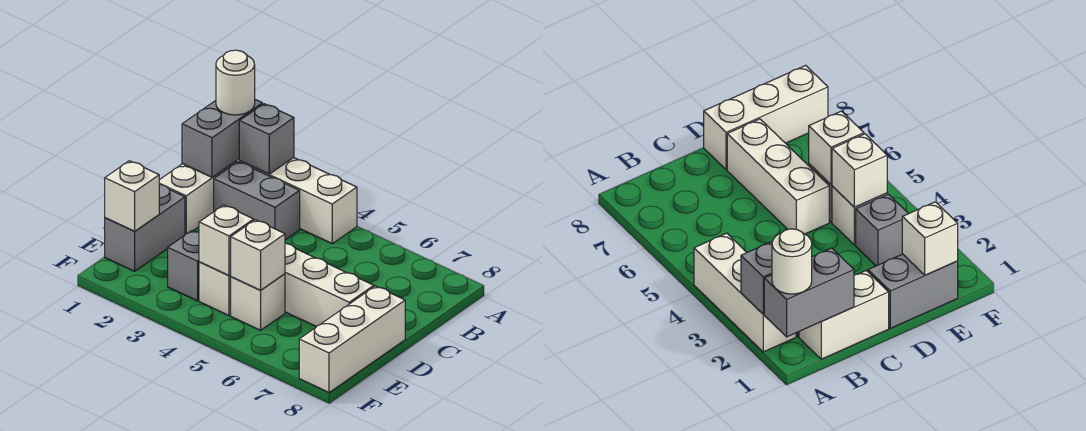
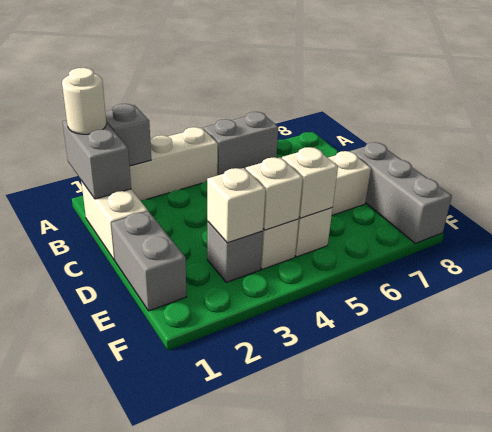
grey brick B2:B3 level 1 -> grey brick A5:A6 level 1
white brick D8:F8 level 1 -> grey brick D8:F8 level 1
white brick E1 level 2 -> white brick E3 level 2

